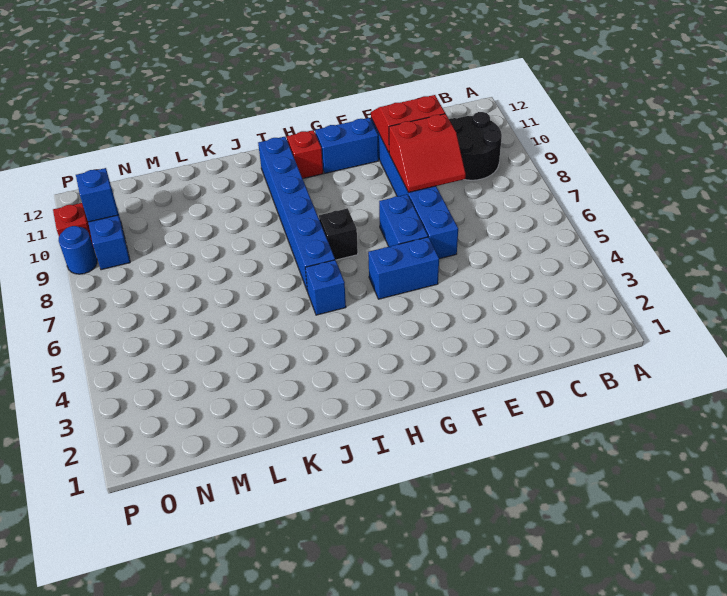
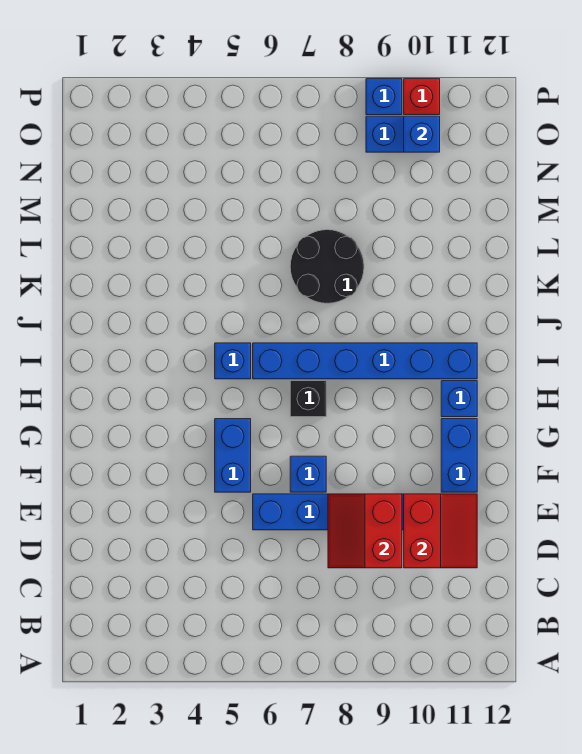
black round brick B9:C10 level 1 -> black round brick K7:L8 level 1
blue brick F6:F7 level 1 -> blue brick F7 level 1
red brick H11 level 1 -> blue brick H11 level 1
blue round brick P9 level 1 -> blue brick P9 level 1

